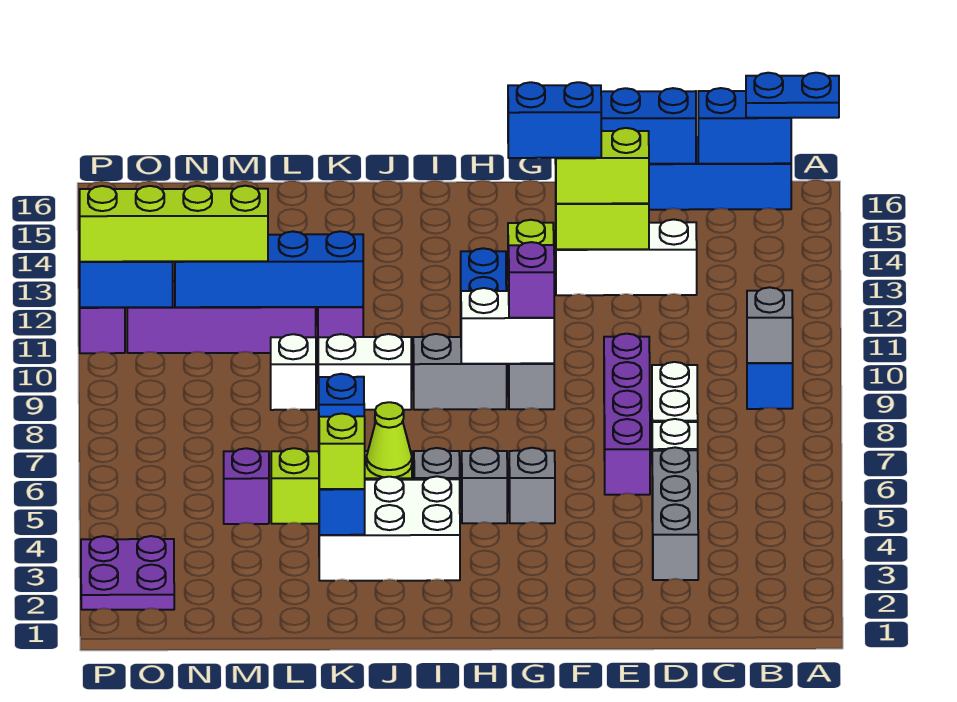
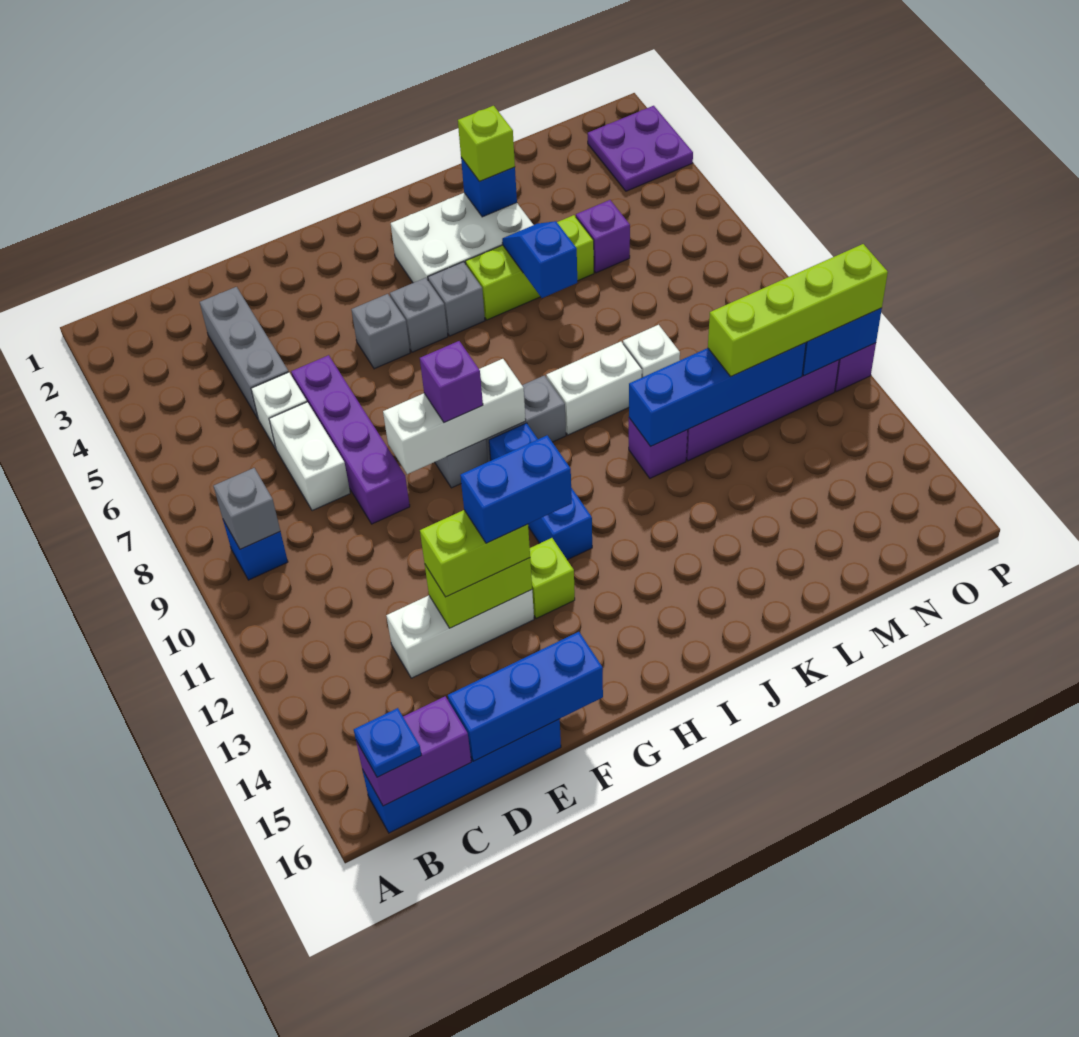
blue plate A16:B16 level 3 -> blue plate B16 level 3
blue brick B16:C16 level 2 -> purple brick B16:C16 level 2
white brick G9:H9 level 2 -> white brick F9:H9 level 2
lime cone J5 level 2 -> none

